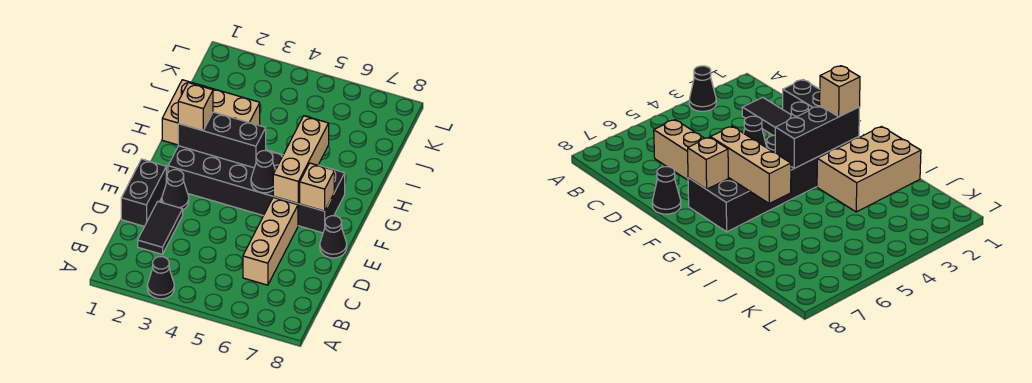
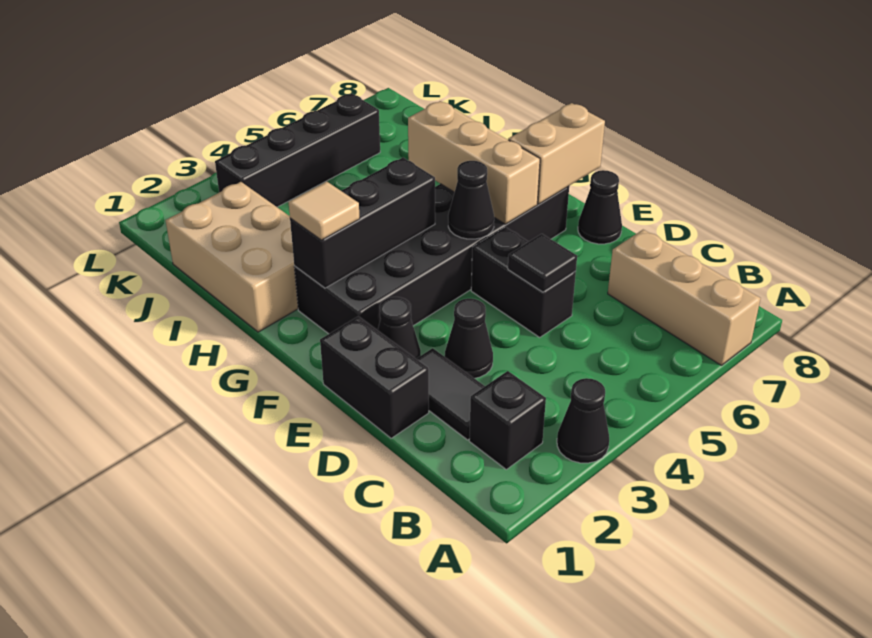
none -> black brick B2 level 1
tan brick C6:E6 level 1 -> tan brick A7:C7 level 1
none -> black cone D3 level 1
none -> black brick D5:E5 level 1
none -> black tile D5 level 2
tan brick F7 level 2 -> tan brick F7:F8 level 2
tan brick G2 level 3 -> tan tile G2 level 3
tan brick H1:I3 level 1 -> tan brick H1:J2 level 1
none -> black brick K3:K6 level 1

